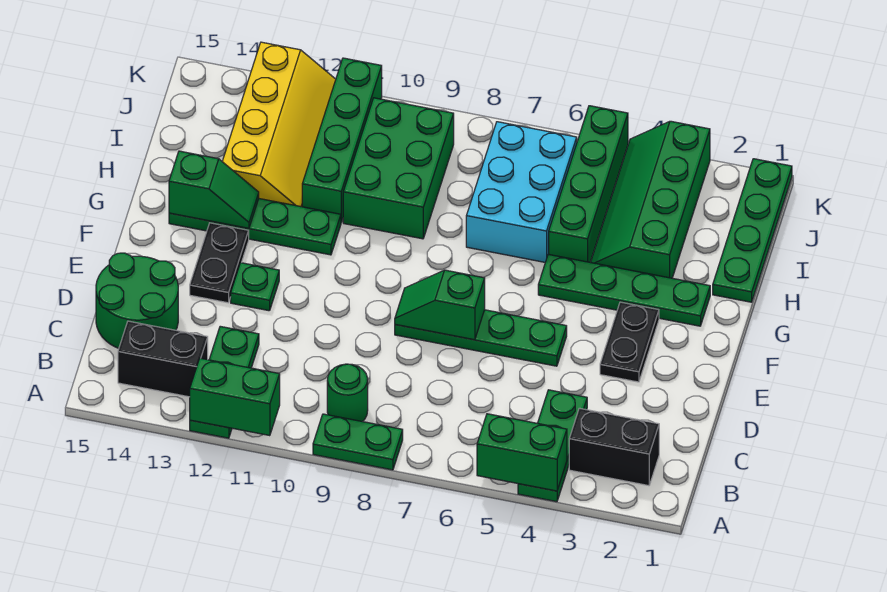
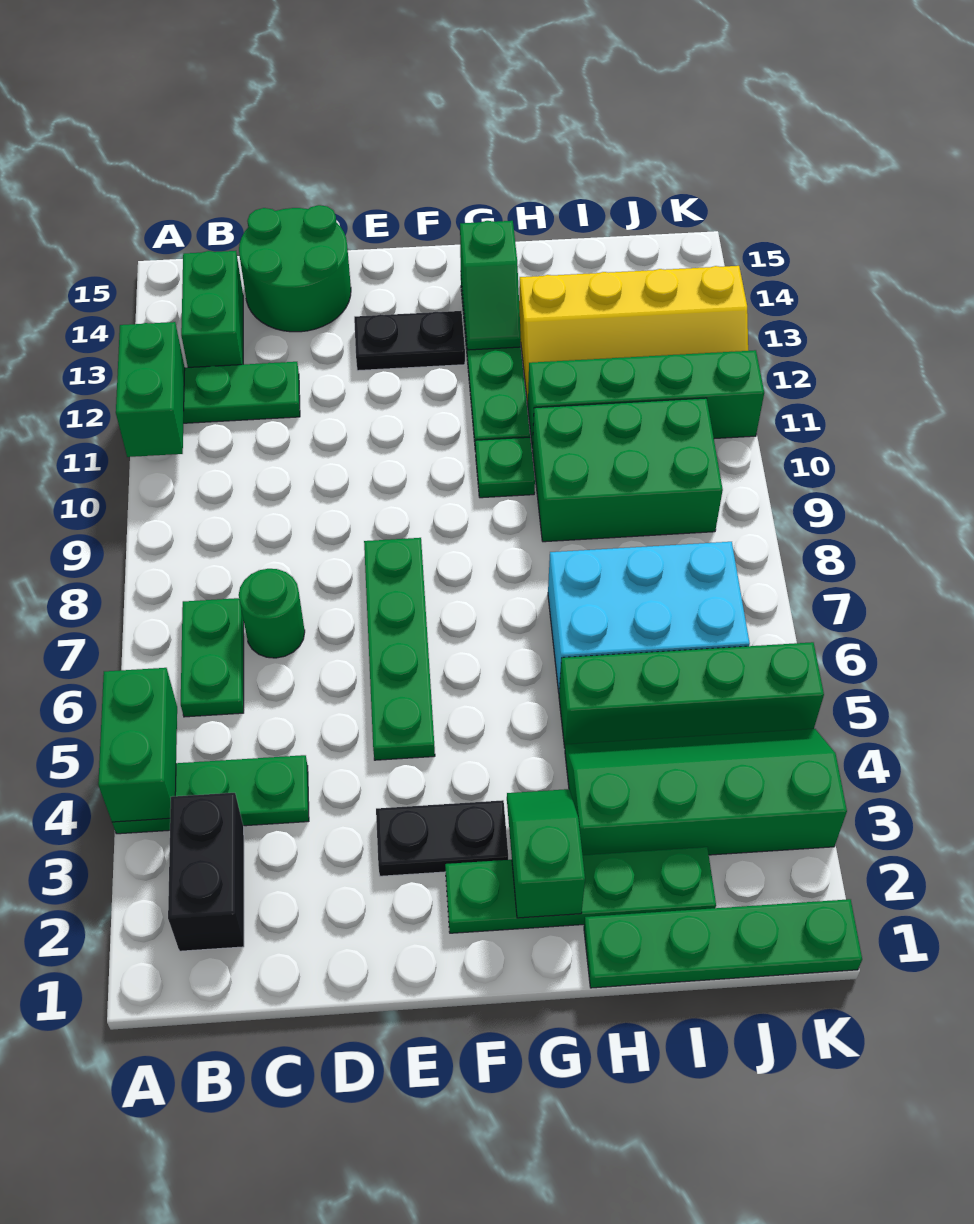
green plate A8:A9 level 1 -> green plate B6:B7 level 1
green round brick B9 level 1 -> green round brick C7 level 1
black brick B13:B14 level 1 -> green brick B13:B14 level 1
green slope E7:E8 level 2 top 7 -> green slope G2:G3 level 2 top 2
green plate E12 level 1 -> green plate G10 level 1
green plate G2:G5 level 1 -> green plate F2:I2 level 1

